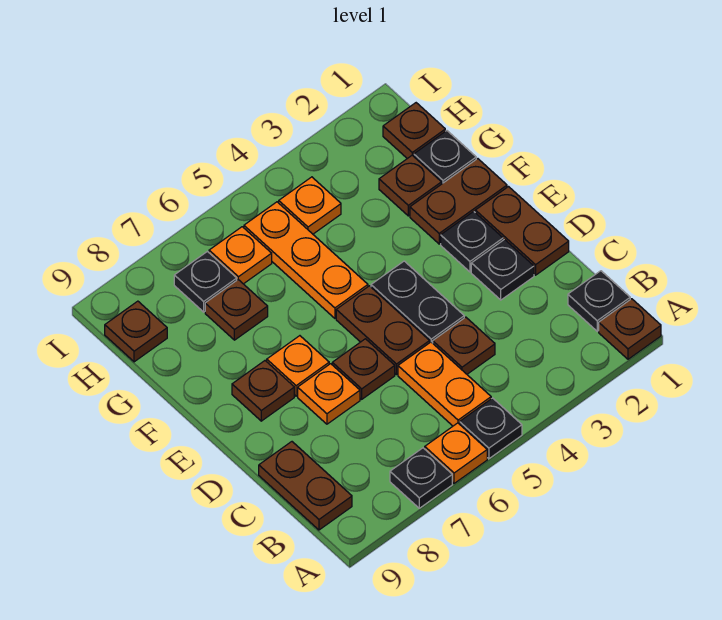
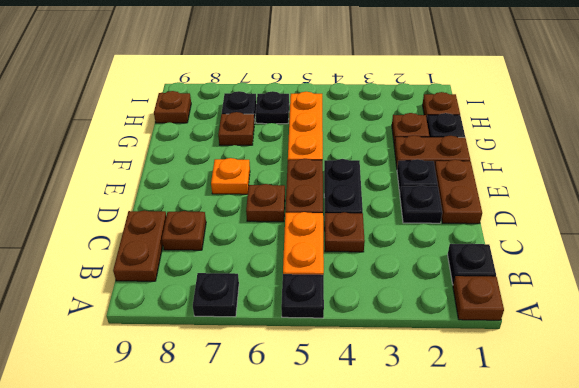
orange plate A6 level 1 -> none
orange plate D7 level 1 -> none
brown plate E8 level 1 -> brown plate C8 level 1
orange plate H4 level 1 -> none
orange plate H6 level 1 -> black plate H6 level 1

